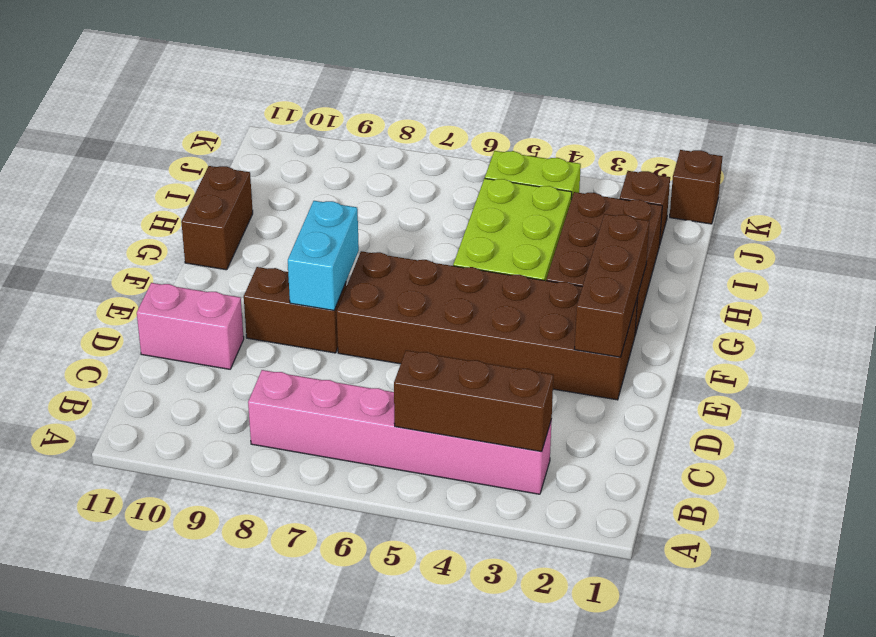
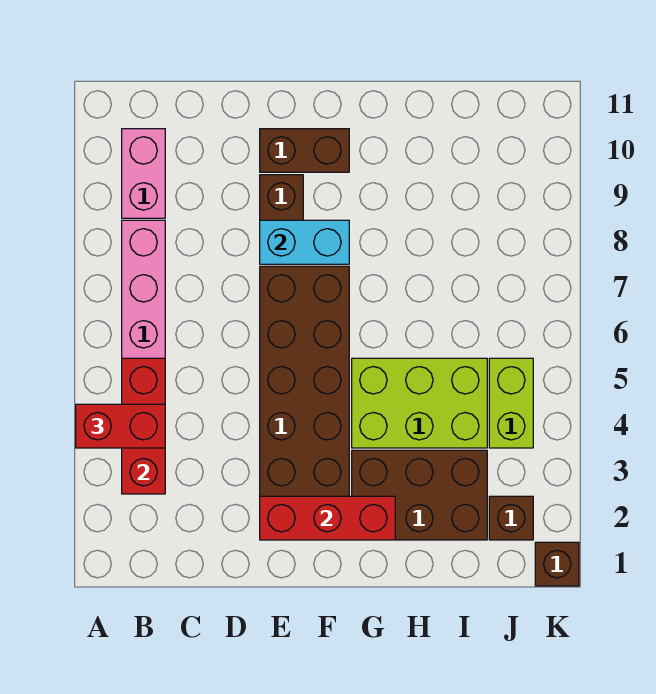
none -> red brick A4:B4 level 3
brown brick B3:B5 level 2 -> red brick B3:B5 level 2
pink brick D10:D11 level 1 -> pink brick B9:B10 level 1
brown brick E2:G2 level 2 -> red brick E2:G2 level 2
brown brick G11:H11 level 1 -> brown brick E10:F10 level 1

